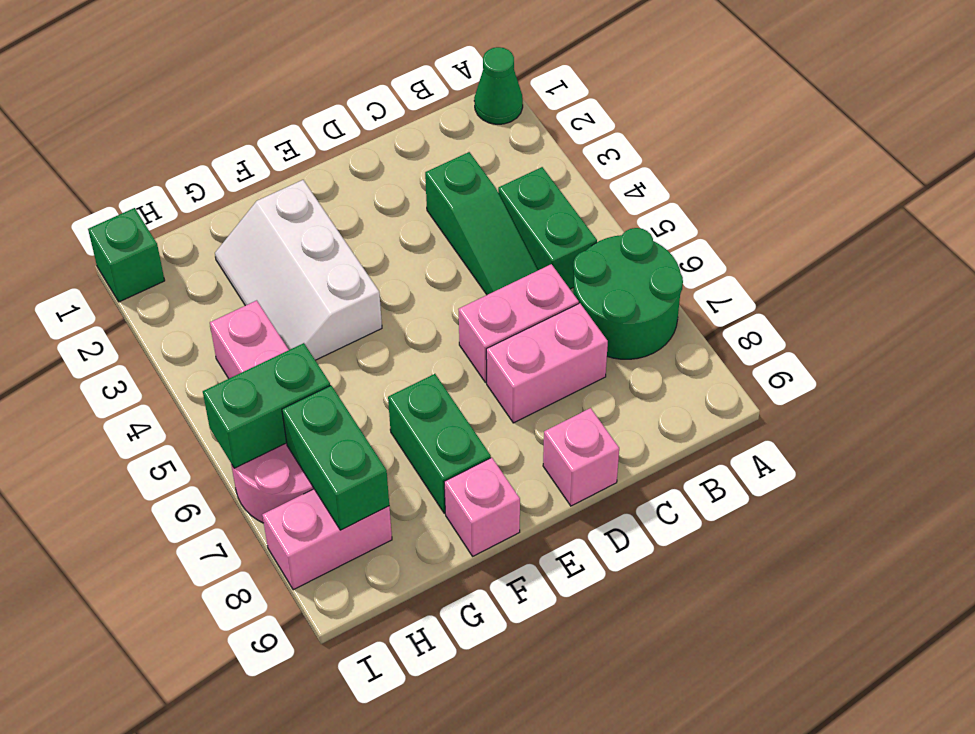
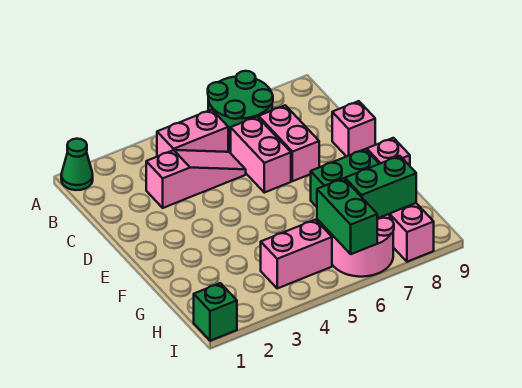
green brick B4:B5 level 1 -> pink brick B4:B5 level 1
green slope C3:C5 level 1 top 3 -> pink slope C3:C5 level 1 top 3
white slope F2:G4 level 1 top F -> none

